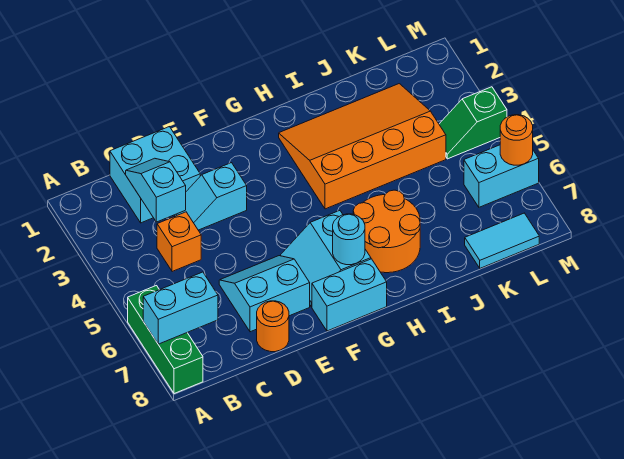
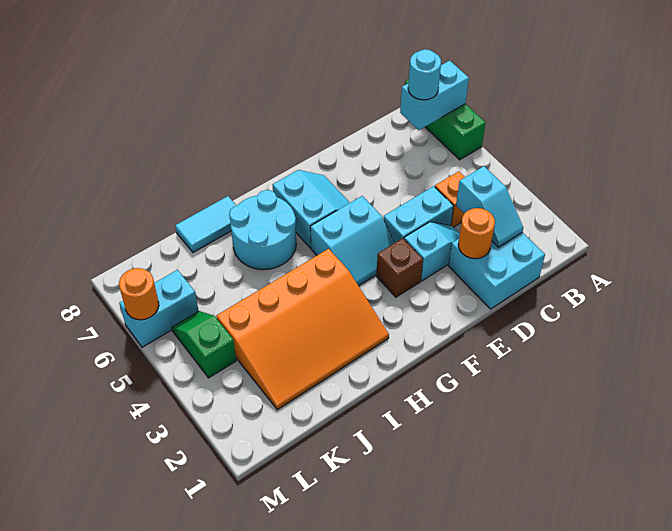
cyan slope D6:E7 level 1 top 7 -> cyan slope F4:G5 level 1 top 5
orange round brick D8 level 1 -> orange round brick D2 level 2
none -> brown brick F3 level 1
cyan brick F8:G8 level 1 -> cyan brick D4:E4 level 1
cyan round brick G7 level 2 -> cyan round brick B7 level 3
orange round brick H6:I7 level 1 -> cyan round brick H6:I7 level 1
cyan tile K8:L8 level 1 -> cyan tile I8:J8 level 1
green slope L4:M4 level 1 top M -> green slope L4:L5 level 1 top 4

